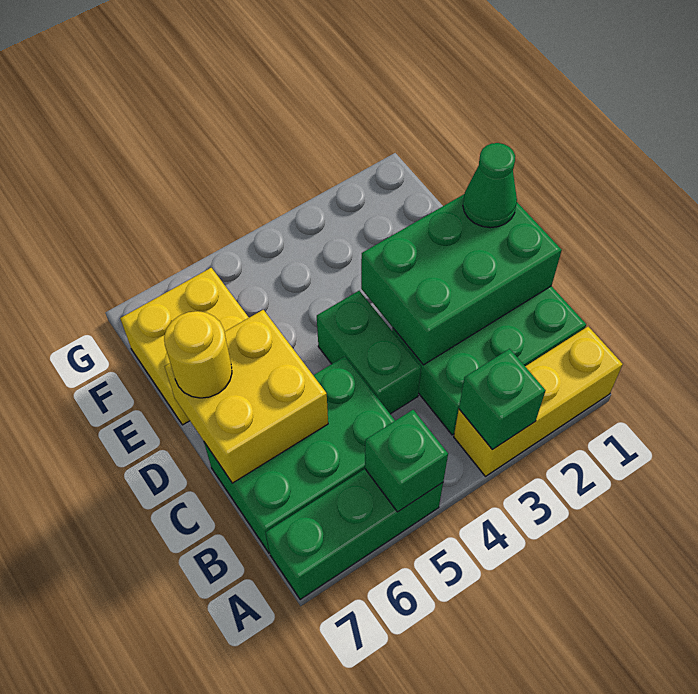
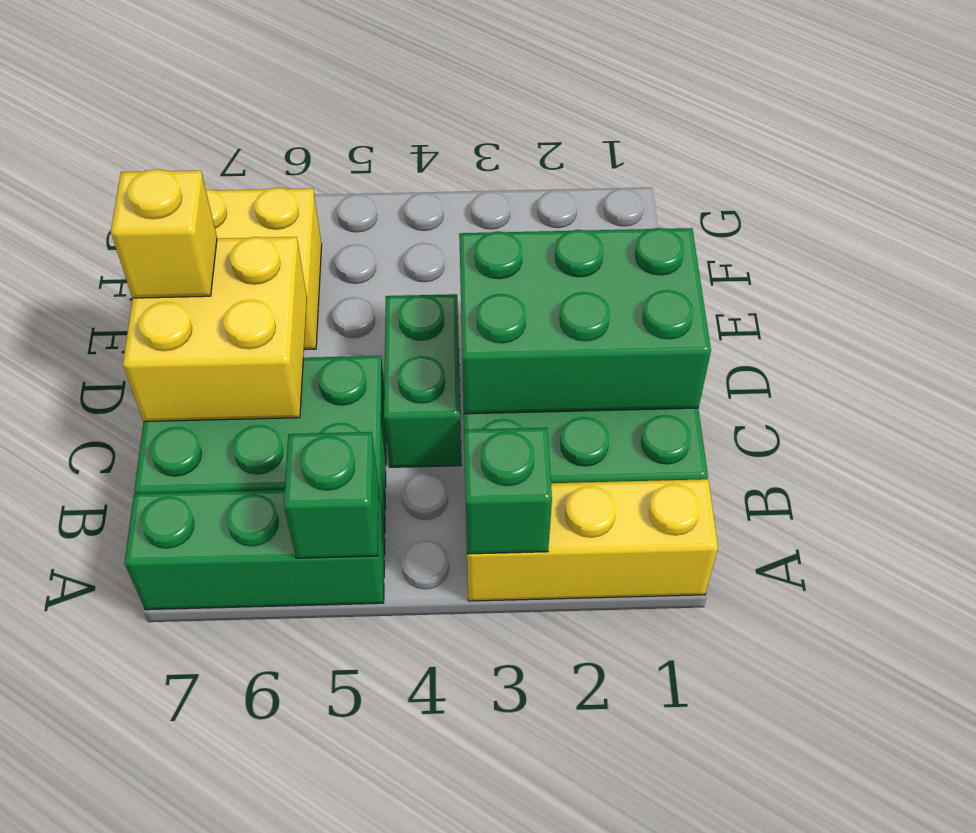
green cone D1 level 3 -> none
yellow round brick D7 level 3 -> yellow brick D7 level 3

